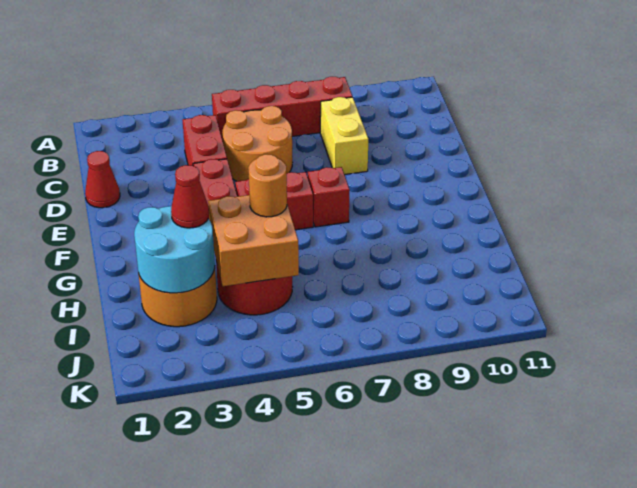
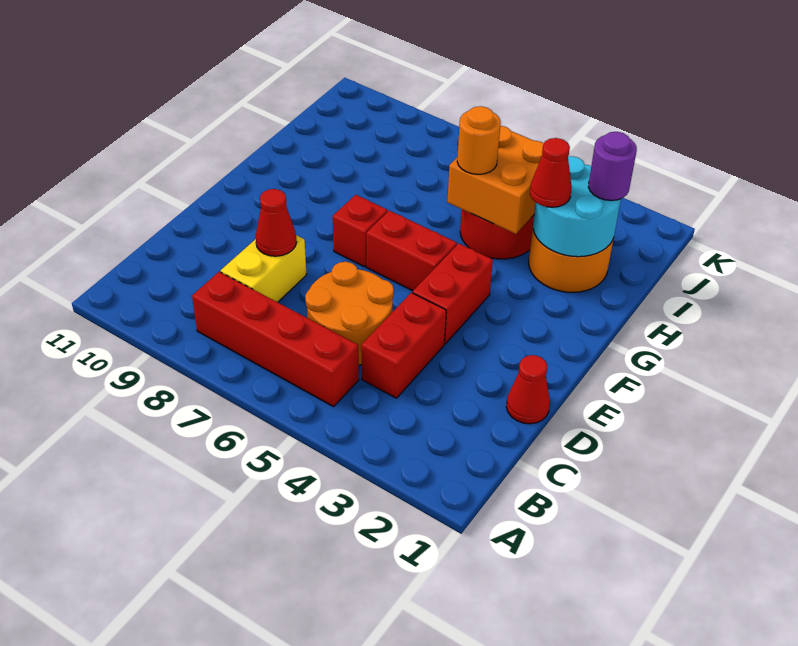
none -> red cone D8 level 2
none -> purple round brick I2 level 3

